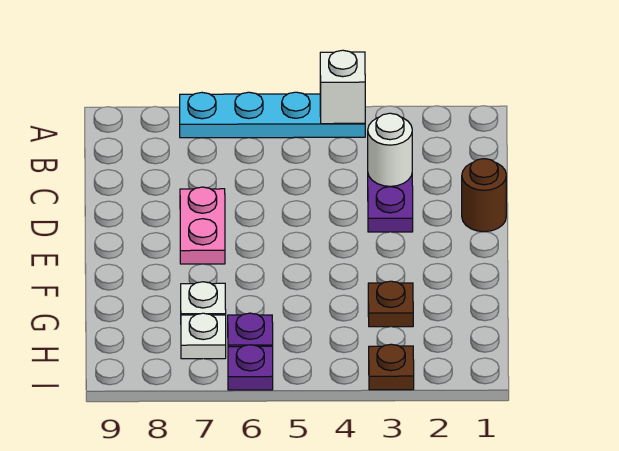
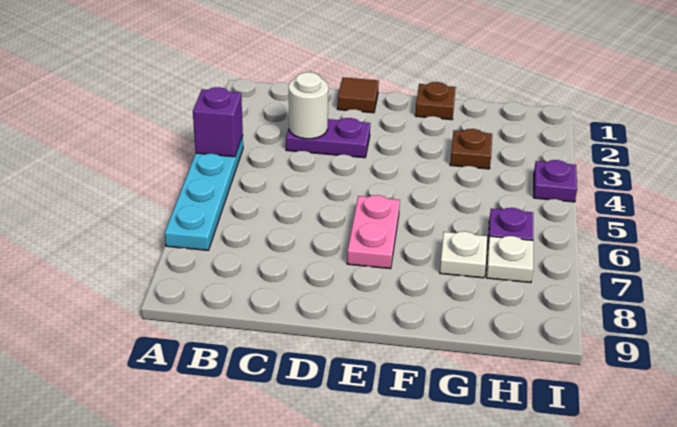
white brick A4 level 2 -> purple brick A4 level 2
brown round brick D1 level 1 -> brown tile D1 level 1
pink plate D7:E7 level 1 -> pink plate E6:E7 level 1
brown plate I3 level 1 -> brown plate F1 level 1
purple plate I6 level 1 -> purple plate I4 level 1

